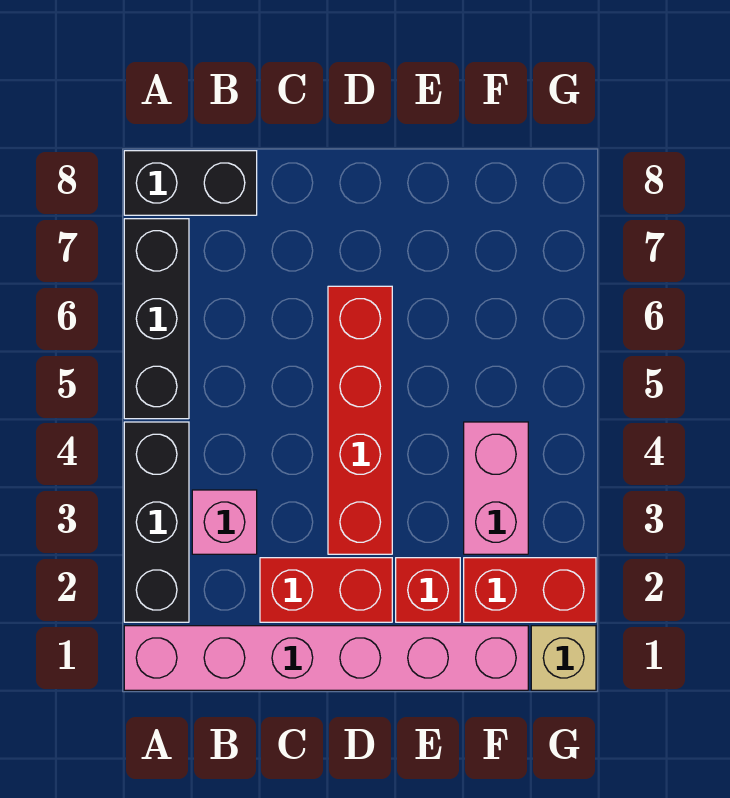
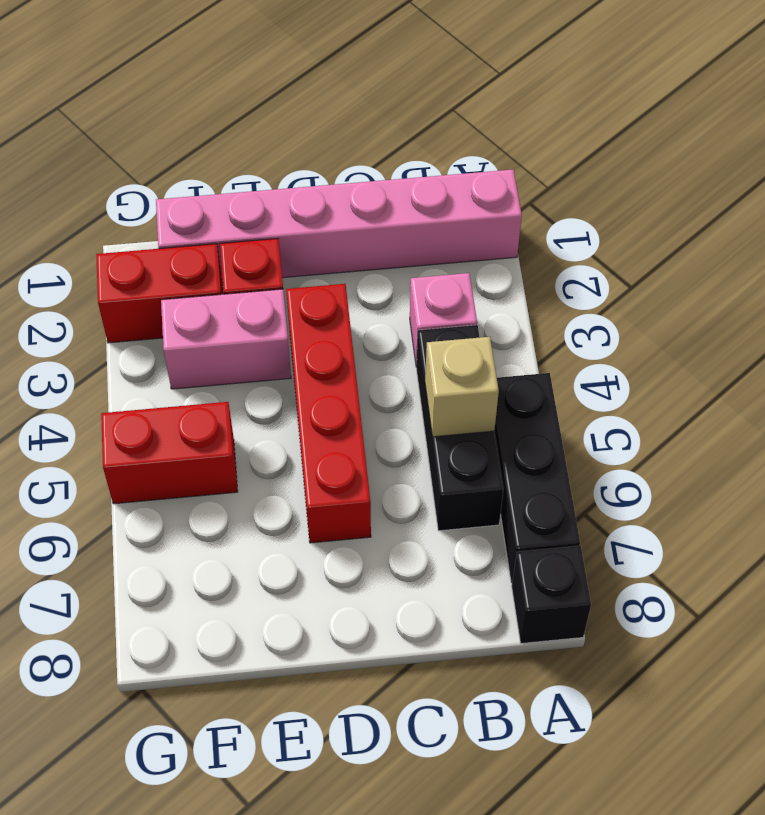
black brick A2:A4 level 1 -> black brick B4:B6 level 1
black brick A8:B8 level 1 -> black brick A8 level 1
red brick C2:D2 level 1 -> red brick F5:G5 level 1
pink brick F3:F4 level 1 -> pink brick E3:F3 level 1
tan brick G1 level 1 -> tan brick B5 level 2

